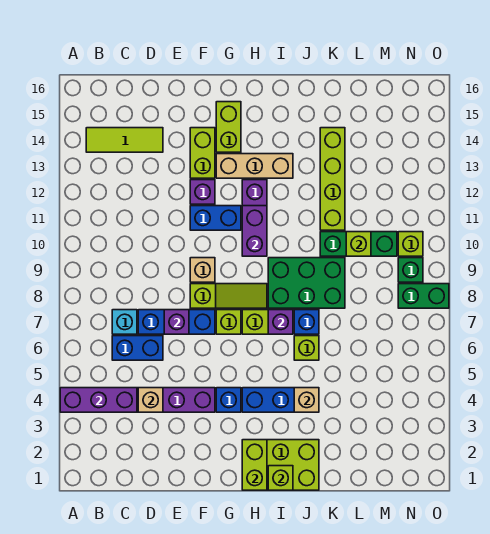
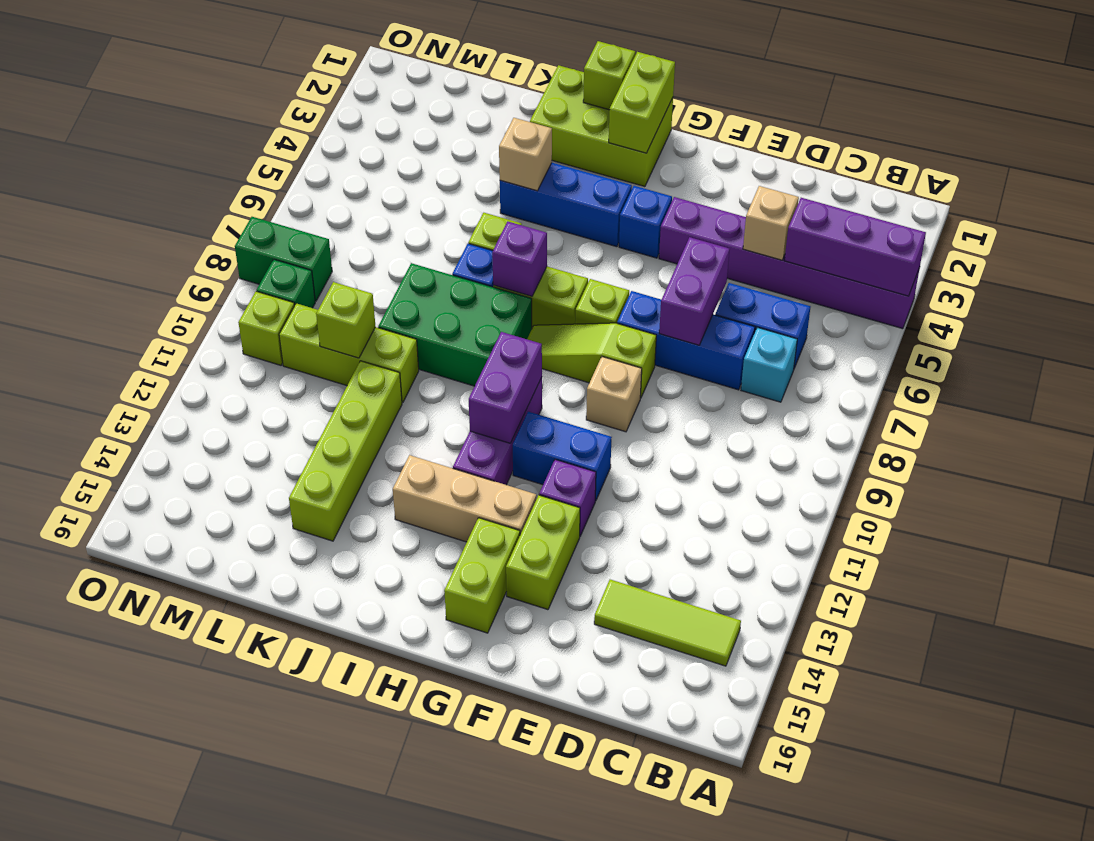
purple brick E7 level 2 -> purple brick E6:E7 level 2
green brick K10:M10 level 1 -> lime brick K10:M10 level 1

